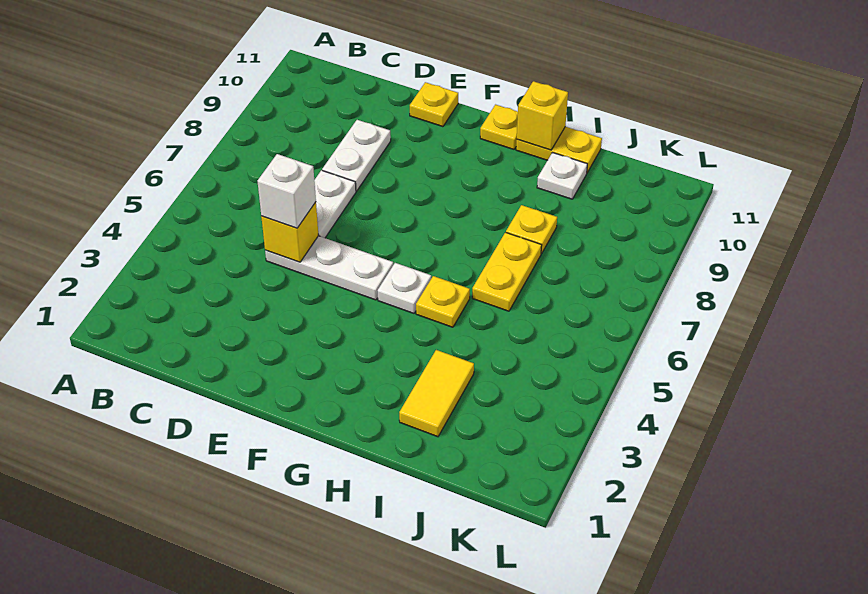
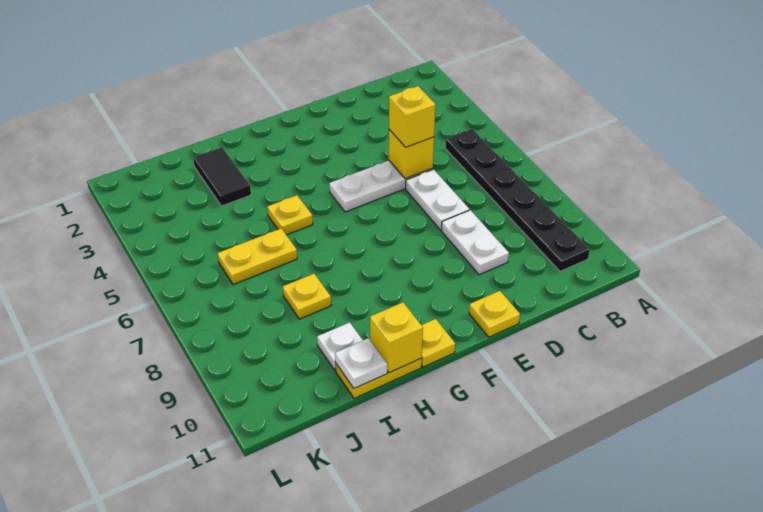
none -> black plate B5:B10 level 1
white brick D5 level 3 -> yellow brick D5 level 3
white plate G5 level 1 -> white plate I11 level 2
yellow tile I2:I3 level 1 -> black tile I2:I3 level 1
yellow plate I6:I7 level 1 -> yellow plate I6:J6 level 1

